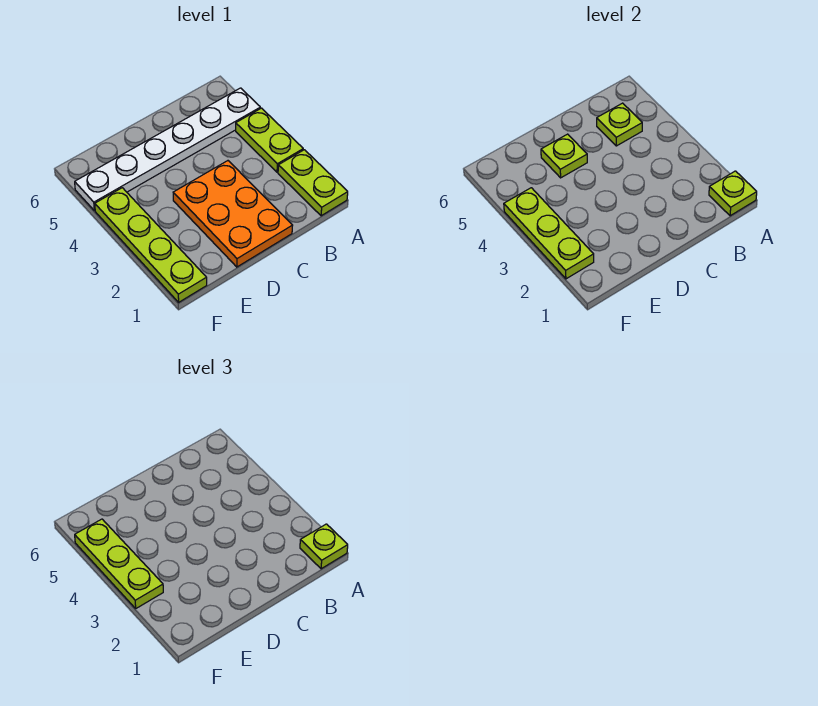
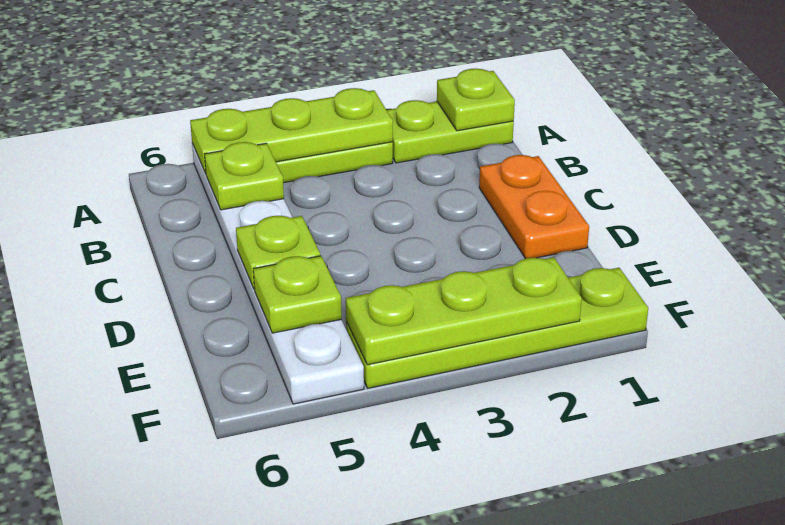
lime plate A1 level 3 -> lime plate E5 level 2
orange plate C1:D3 level 1 -> orange plate C1:D1 level 1
lime plate F3:F5 level 3 -> lime plate A3:A5 level 2

